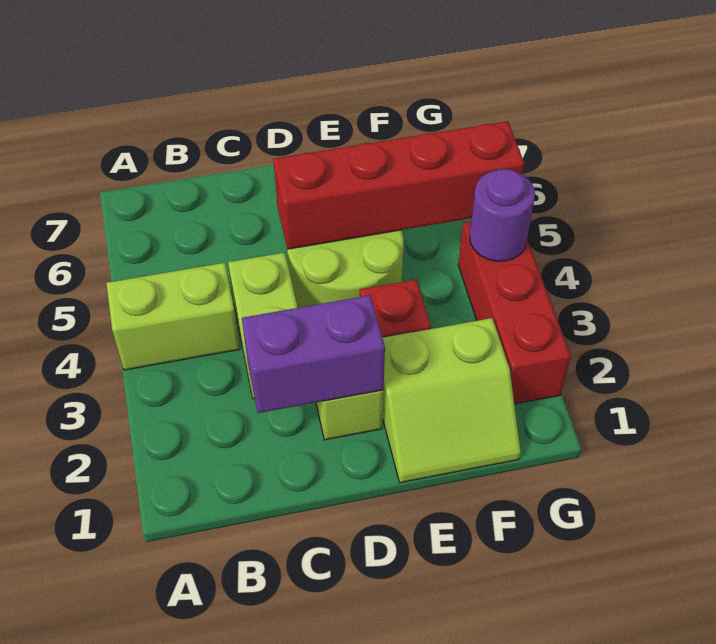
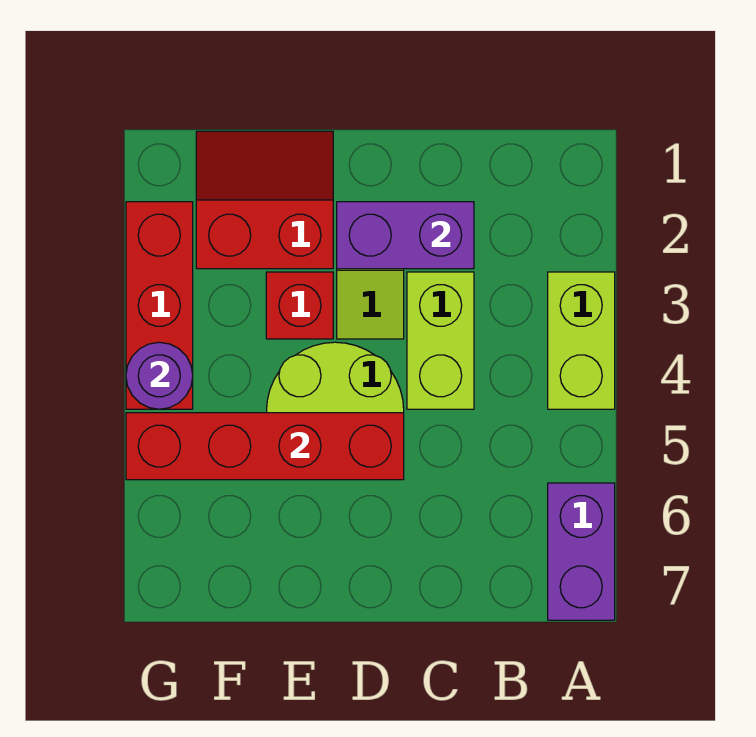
lime brick A4:B4 level 1 -> lime brick A3:A4 level 1
none -> purple brick A6:A7 level 1
lime slope E1:F2 level 1 top 2 -> red slope E1:F2 level 1 top 2

